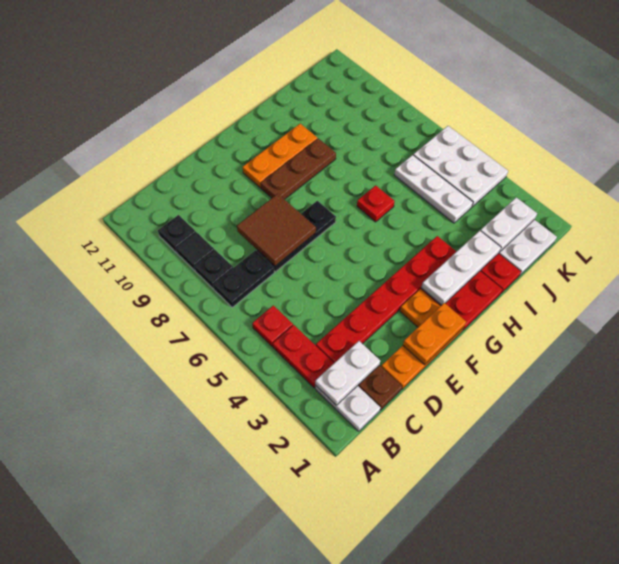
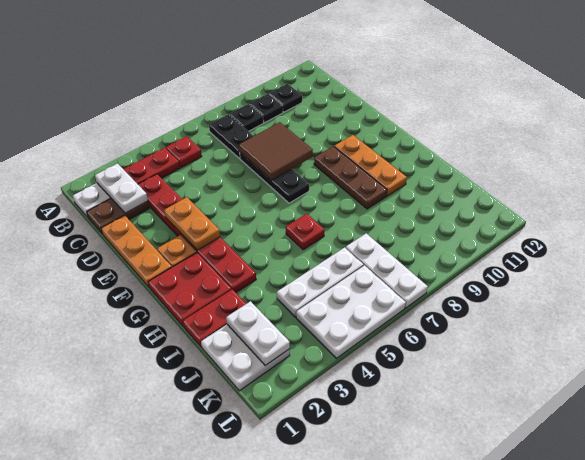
black tile B9 level 1 -> black plate B9 level 1
orange plate E1:F1 level 2 -> orange plate E3:F3 level 2
white plate G2:I2 level 2 -> white plate J7:L7 level 1

